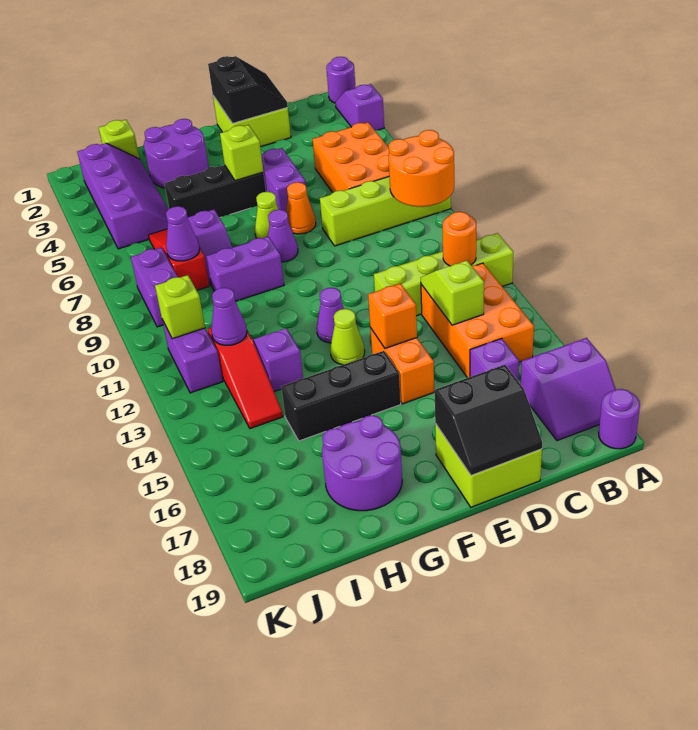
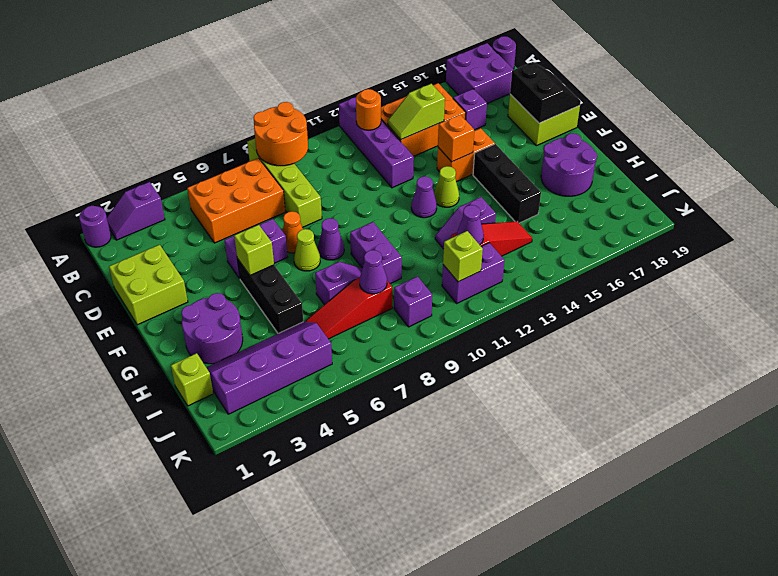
lime brick A12:D12 level 1 -> purple brick A12:D12 level 1
purple slope A17:B18 level 1 top 17 -> purple brick A17:B18 level 1
black slope D1:E2 level 2 top E -> none
purple brick J8:J9 level 1 -> purple brick J9 level 1

